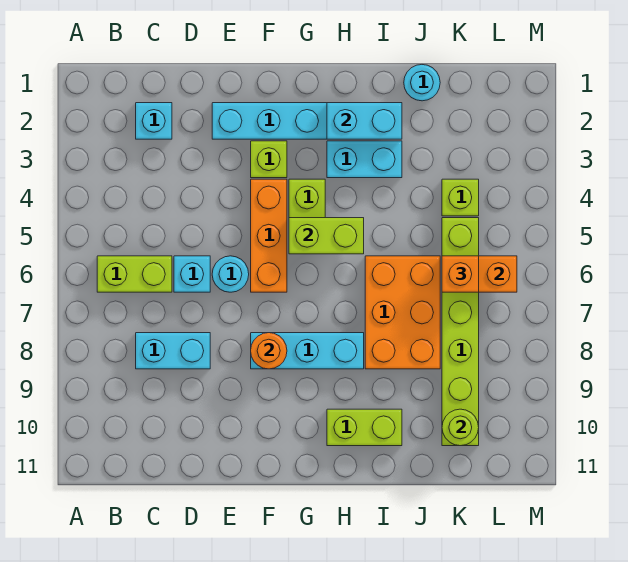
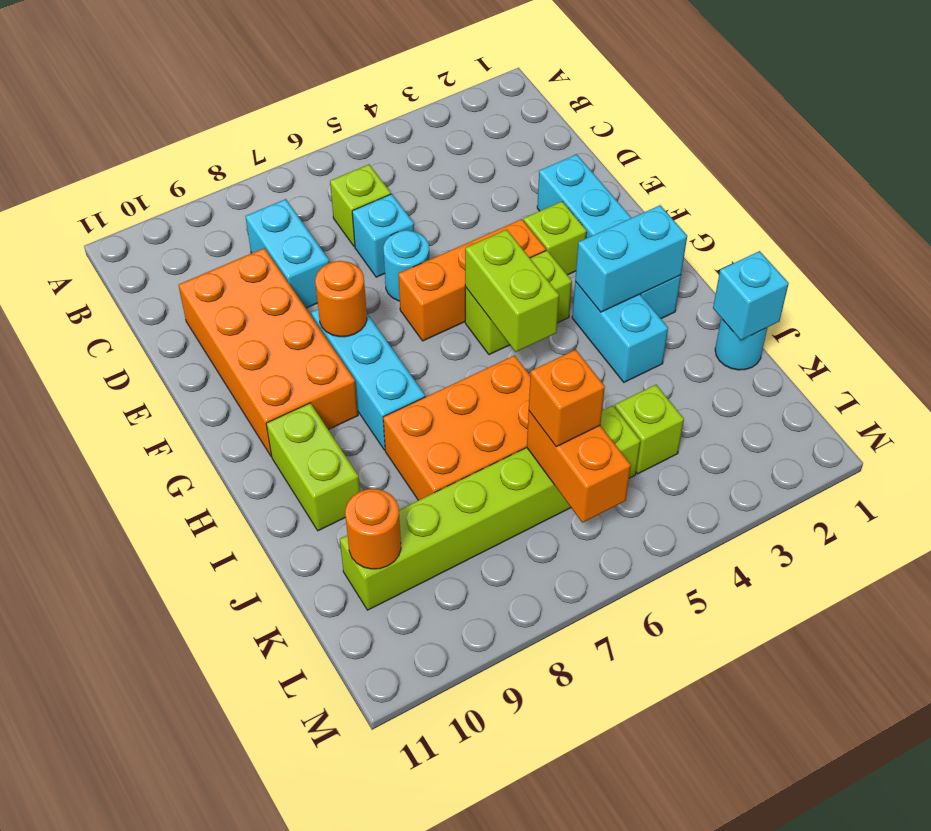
lime brick B6:C6 level 1 -> lime brick C6 level 1
cyan brick C2 level 1 -> cyan brick J1 level 2
none -> orange brick D9:G10 level 1
cyan brick H2:I2 level 2 -> cyan brick H2:H3 level 2
lime round brick K10 level 2 -> orange round brick K10 level 2

